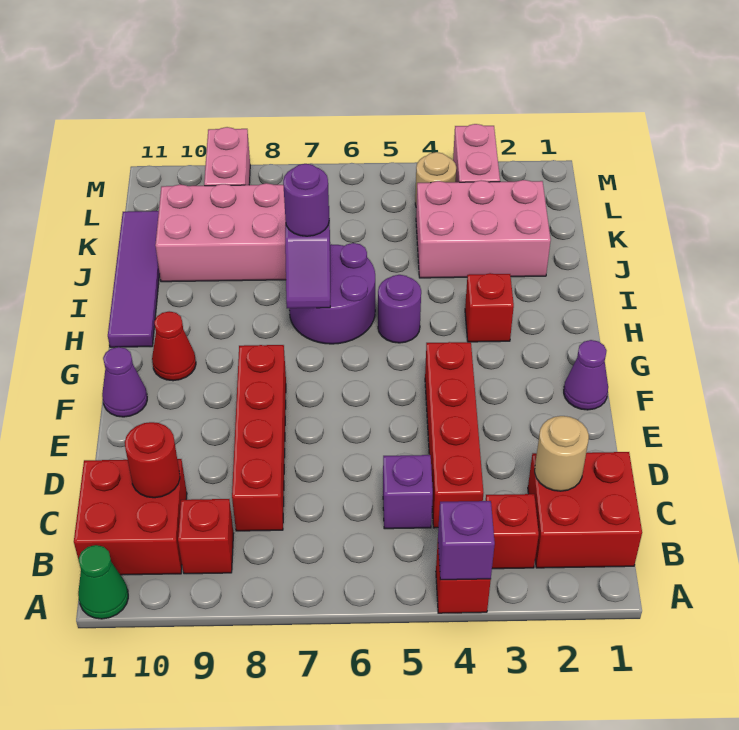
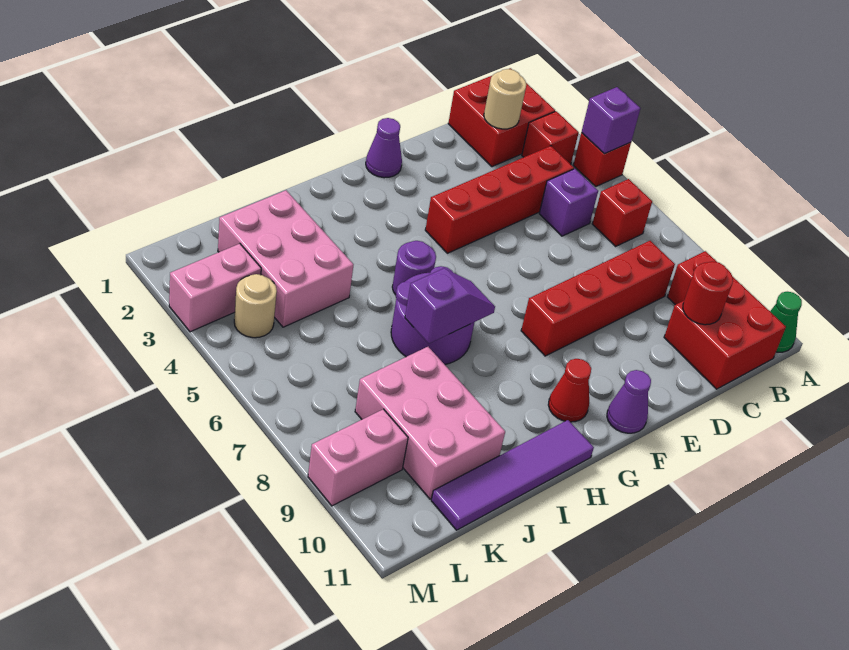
red brick H3 level 1 -> red brick B6 level 1
purple round brick I7 level 3 -> none

